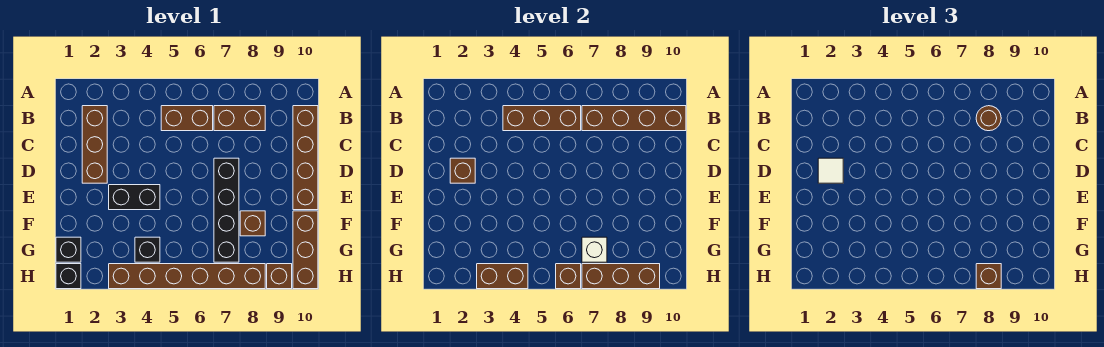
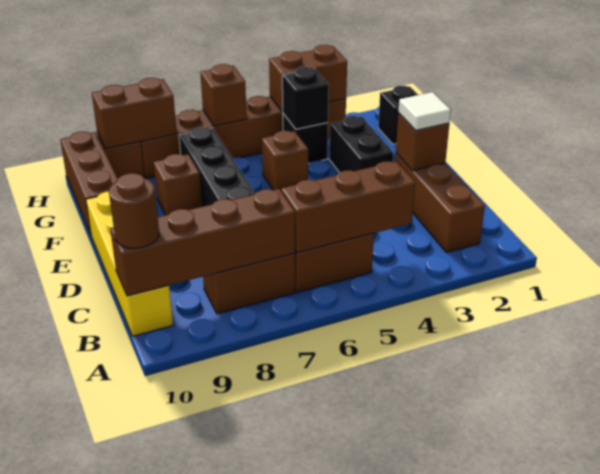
brown round brick B8 level 3 -> brown round brick B10 level 3
brown brick B10:E10 level 1 -> yellow brick B10:E10 level 1
black brick E3:E4 level 1 -> black brick E3:F3 level 1
white brick G7 level 2 -> none
black brick H1 level 1 -> black brick G4 level 2
brown brick H7:H9 level 2 -> brown brick H8:H9 level 2
brown brick H8 level 3 -> brown brick F5 level 1

